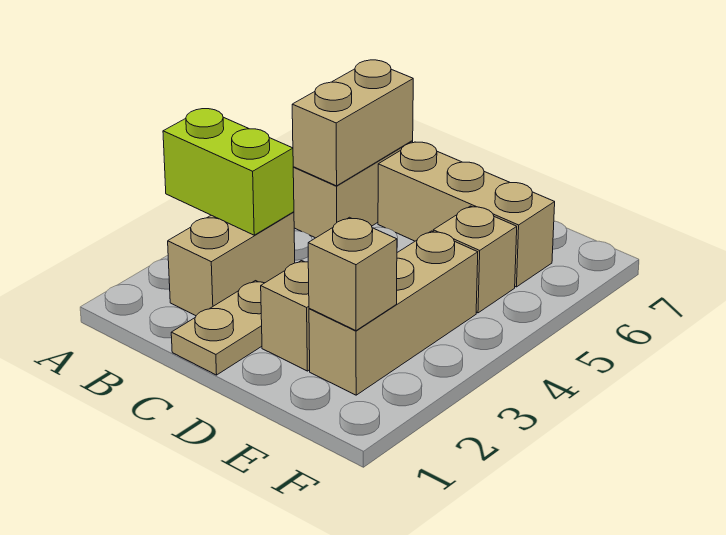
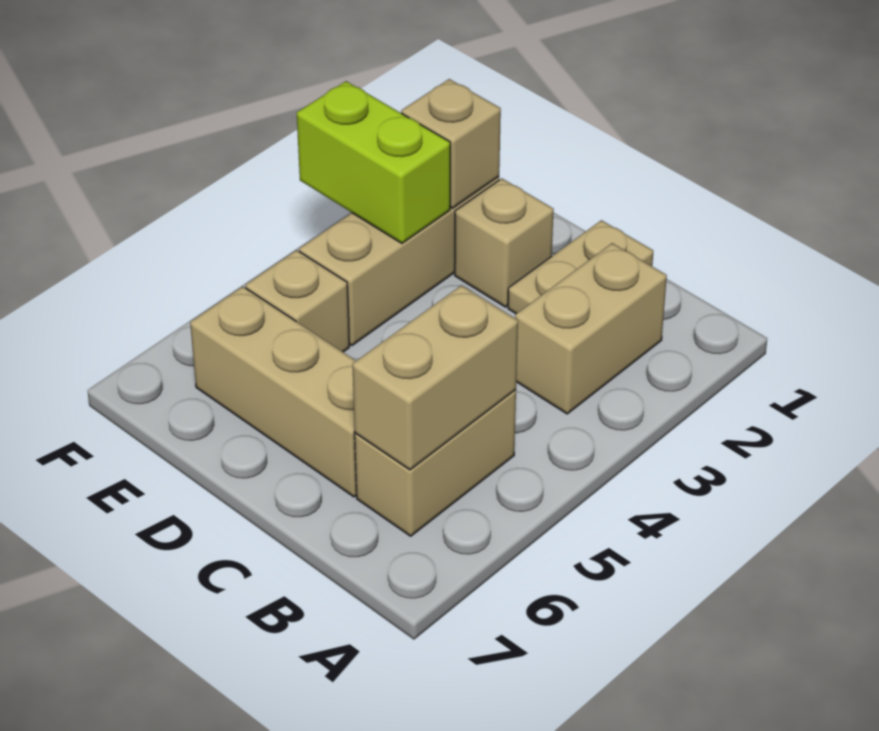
lime brick A3:B3 level 2 -> lime brick E3:F3 level 2

